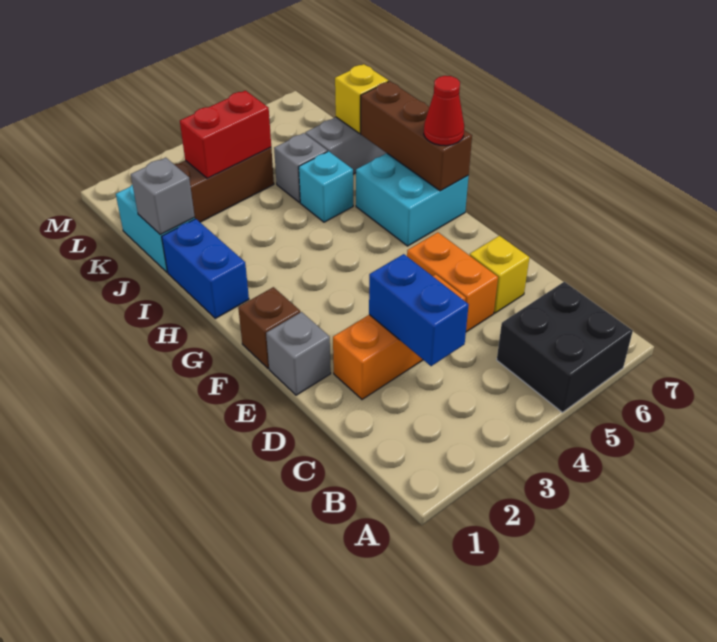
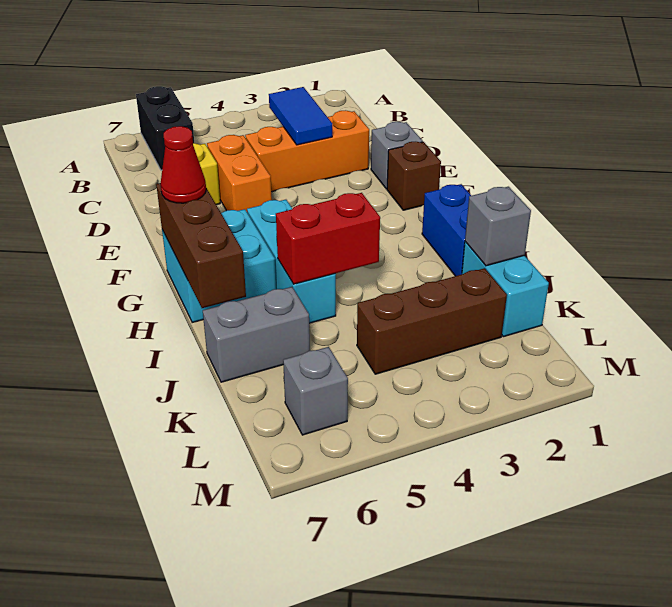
black brick A5:B6 level 1 -> black brick A6:B6 level 1
blue brick C3:D3 level 2 -> blue tile C3:D3 level 2
cyan brick I5 level 1 -> cyan brick G5:I5 level 1
grey brick J5 level 1 -> grey brick L6 level 1
yellow brick J7 level 2 -> none
red brick K3:K4 level 2 -> red brick I4:I5 level 2

